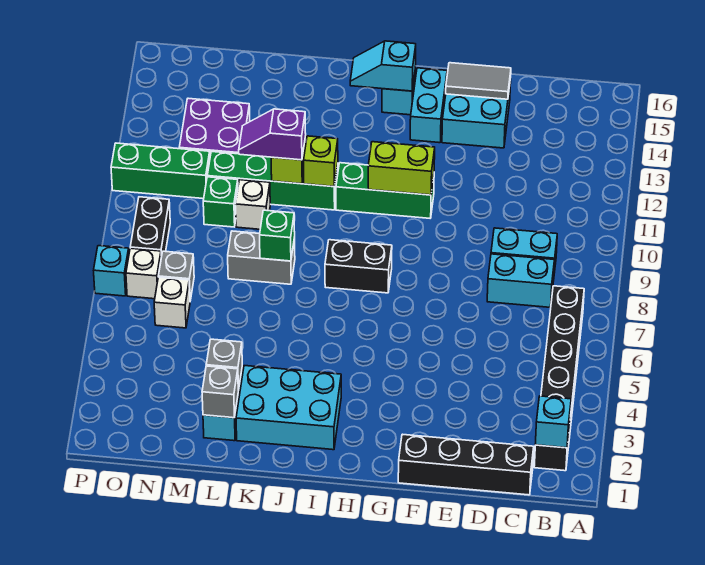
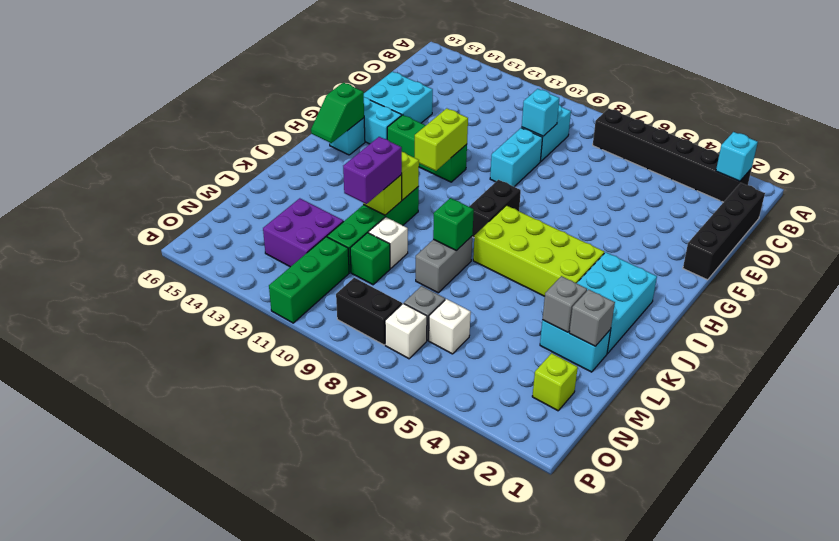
cyan brick C8:D8 level 1 -> cyan brick E9:F9 level 1
grey tile E15:F15 level 2 -> none
green brick G11:I11 level 1 -> green brick G11:G13 level 1
cyan slope H15:I15 level 2 top H -> green slope H15:I15 level 2 top H
none -> lime brick I4:J7 level 1
purple slope K11:L11 level 3 top K -> purple brick K11:L11 level 3
none -> lime brick N2 level 1
cyan brick P7 level 1 -> cyan brick D9 level 2

